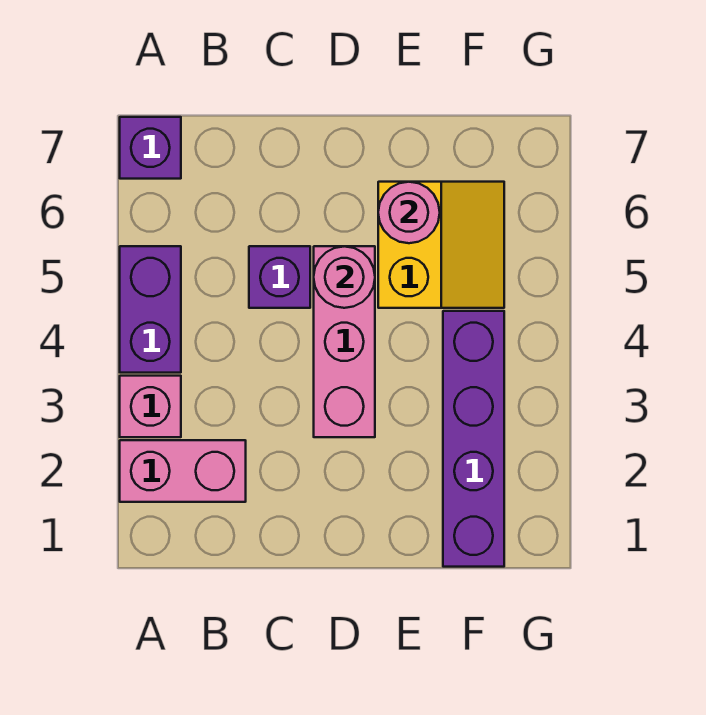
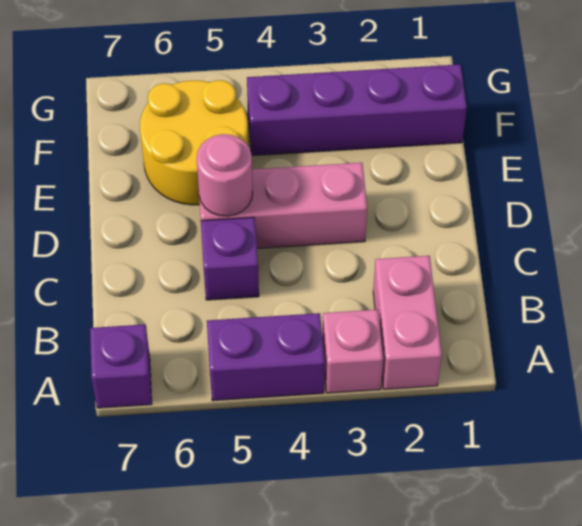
yellow slope E5:F6 level 1 top E -> yellow round brick E5:F6 level 1
pink round brick E6 level 2 -> none

